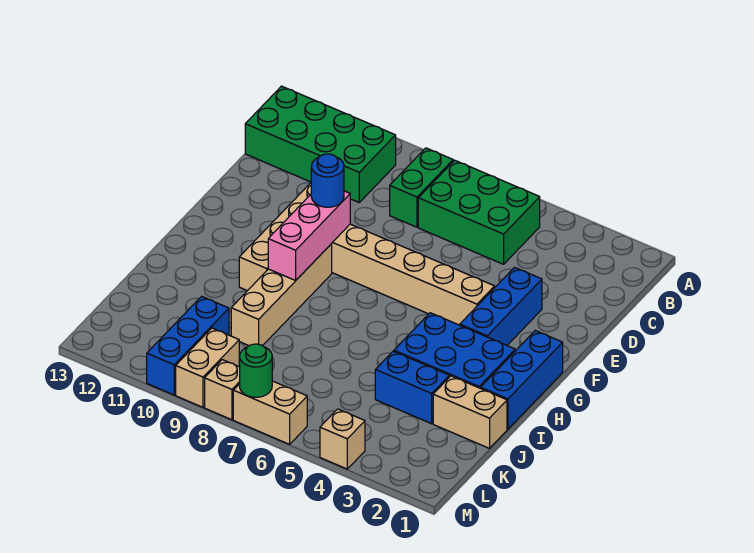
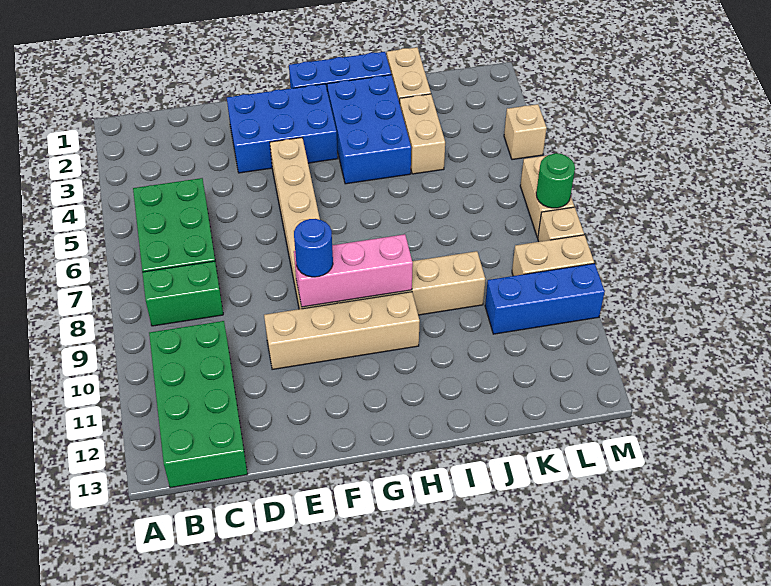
blue brick E3:G3 level 1 -> blue brick E2:G3 level 1
blue brick J3:J4 level 1 -> tan brick J3:J4 level 1

